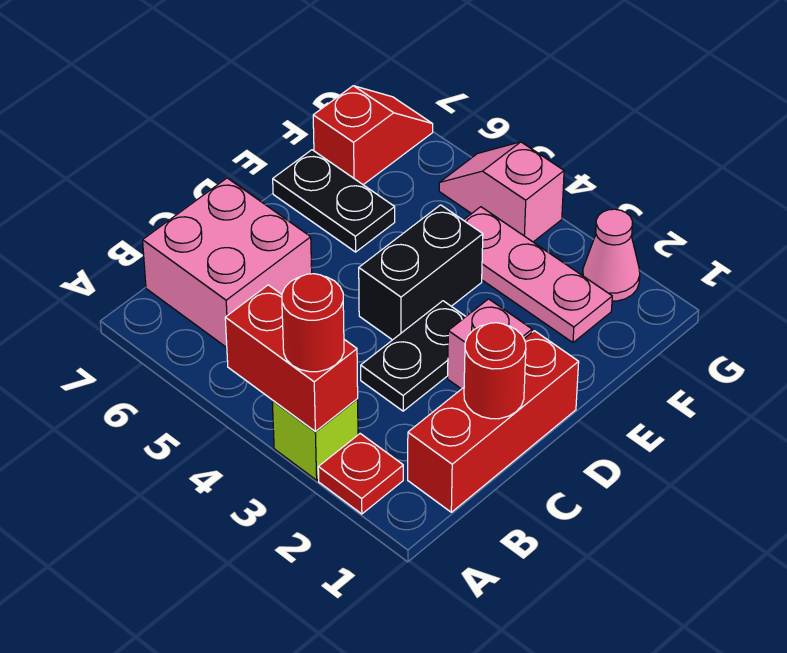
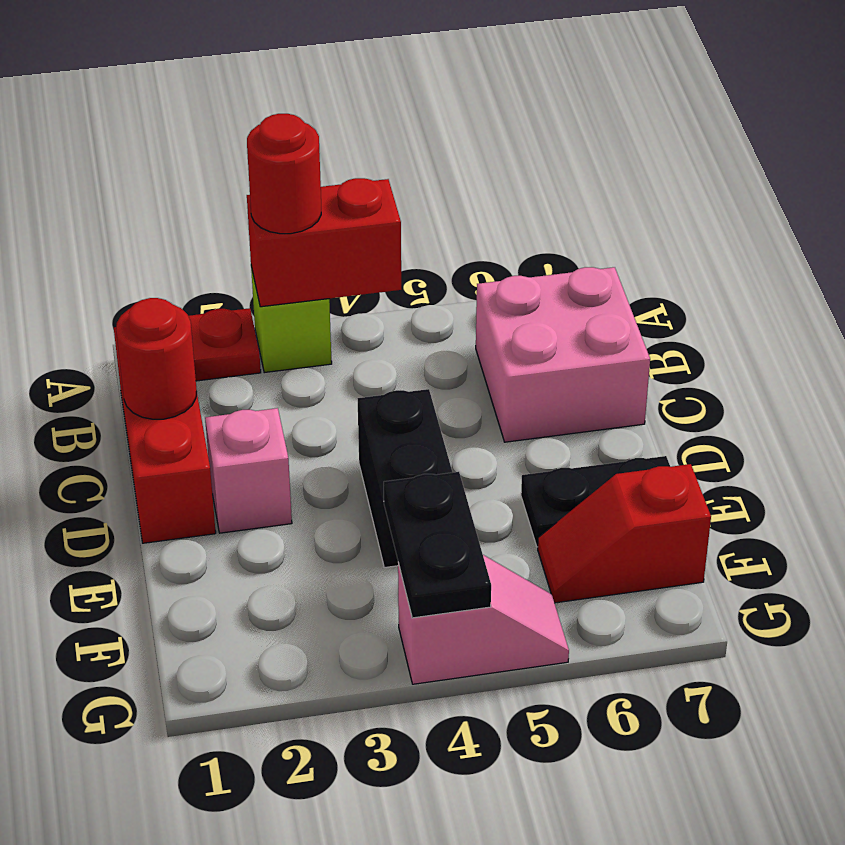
black plate C3:D3 level 1 -> black plate F4:G4 level 2
pink plate F2:F4 level 1 -> none
red slope F7:G7 level 1 top F -> red slope F6:F7 level 1 top 7
pink cone G2 level 1 -> none

